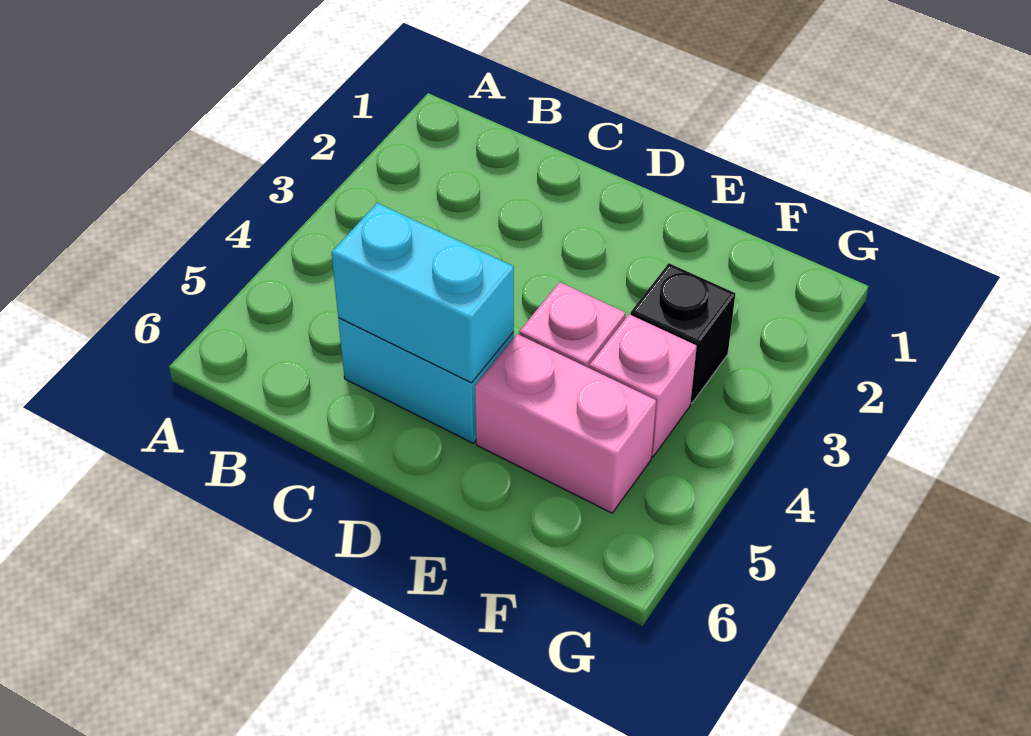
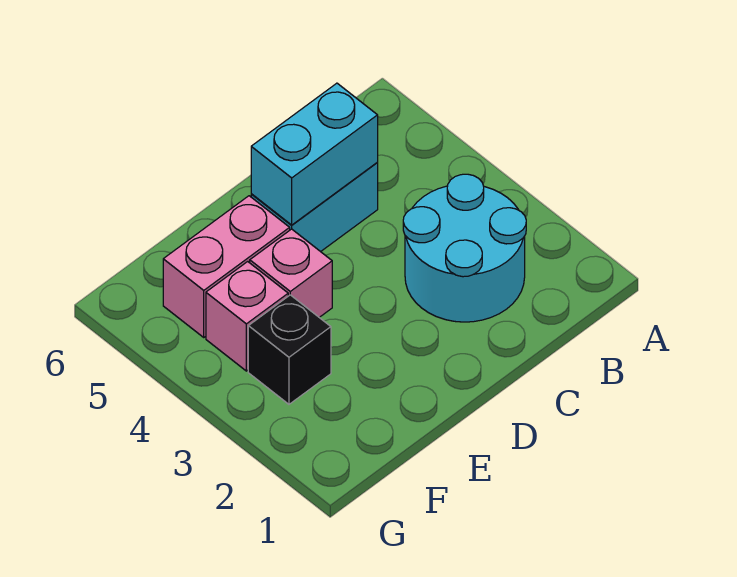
none -> cyan round brick B2:C3 level 1

